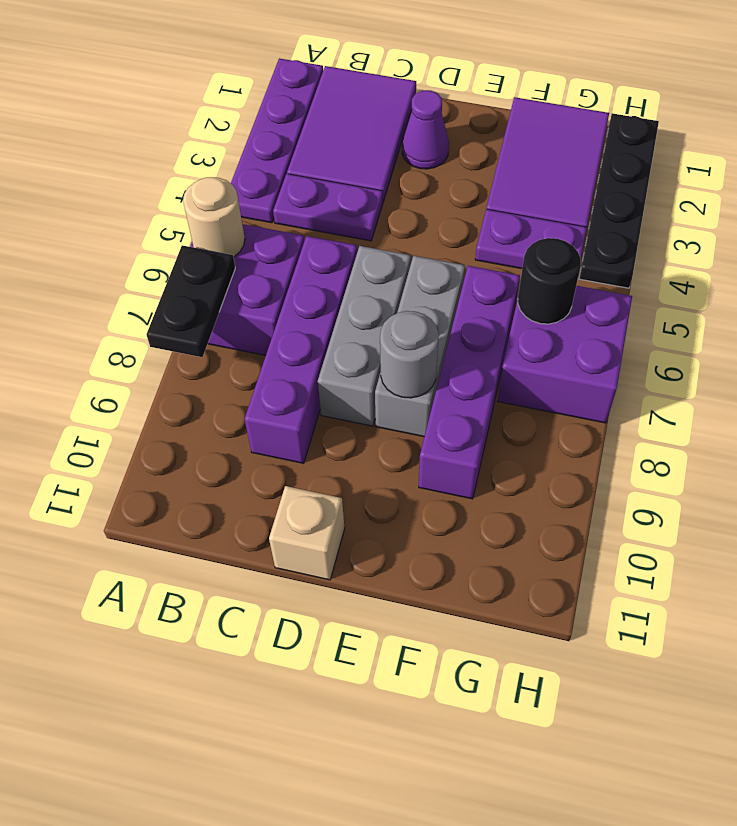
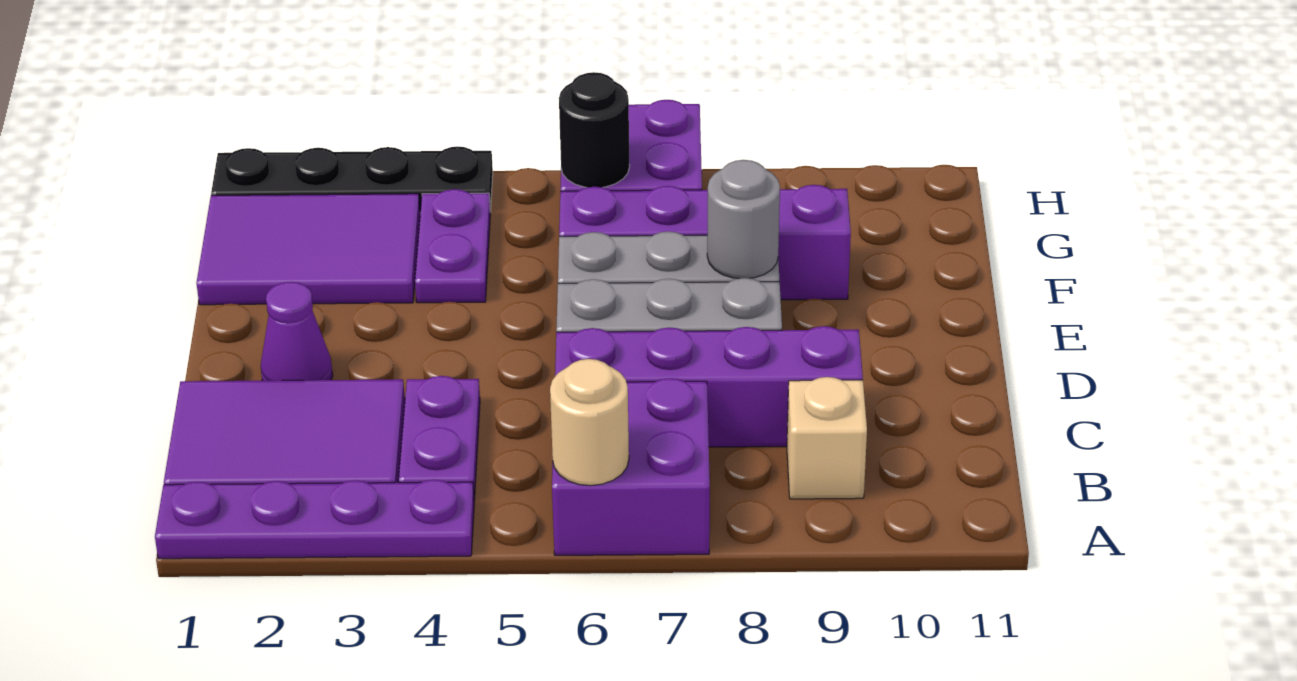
black plate A7:A8 level 2 -> none
tan brick D11 level 1 -> tan brick B9 level 1

